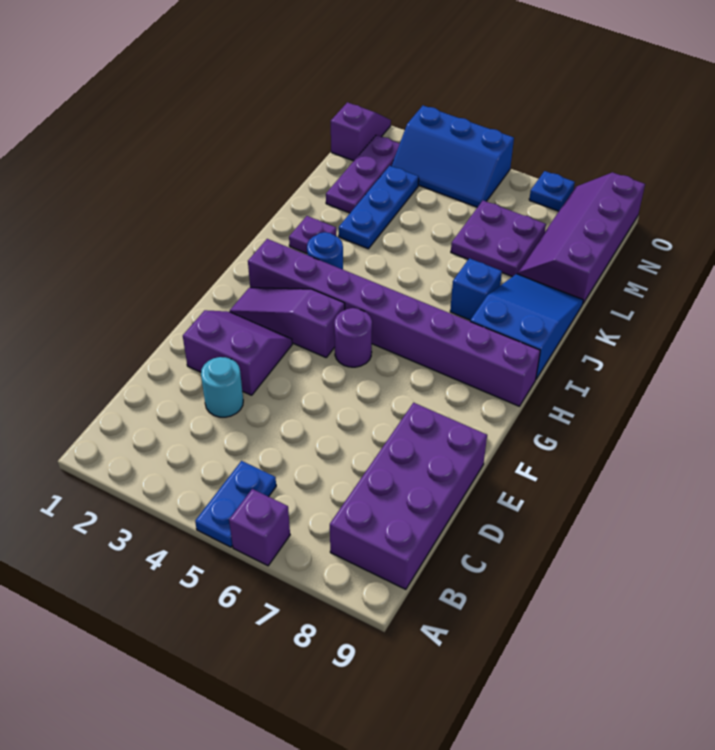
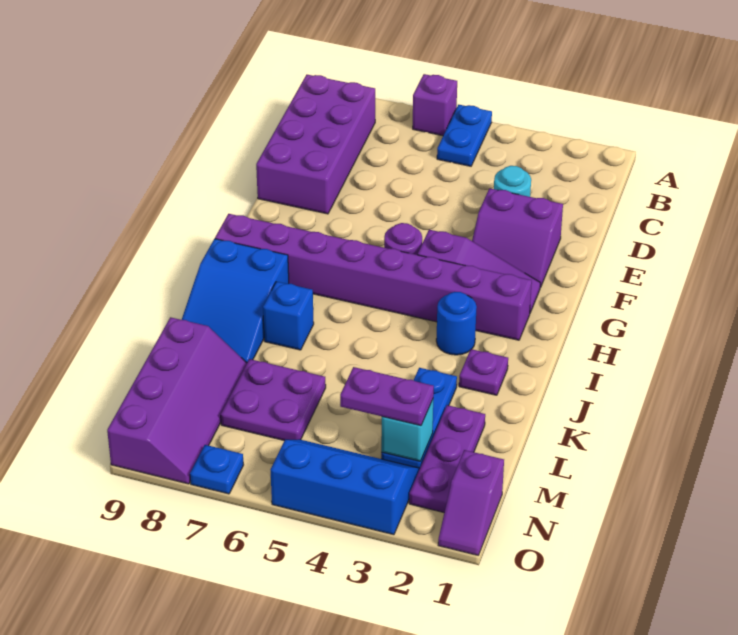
none -> cyan brick M3 level 2
none -> purple plate M3:M4 level 3

